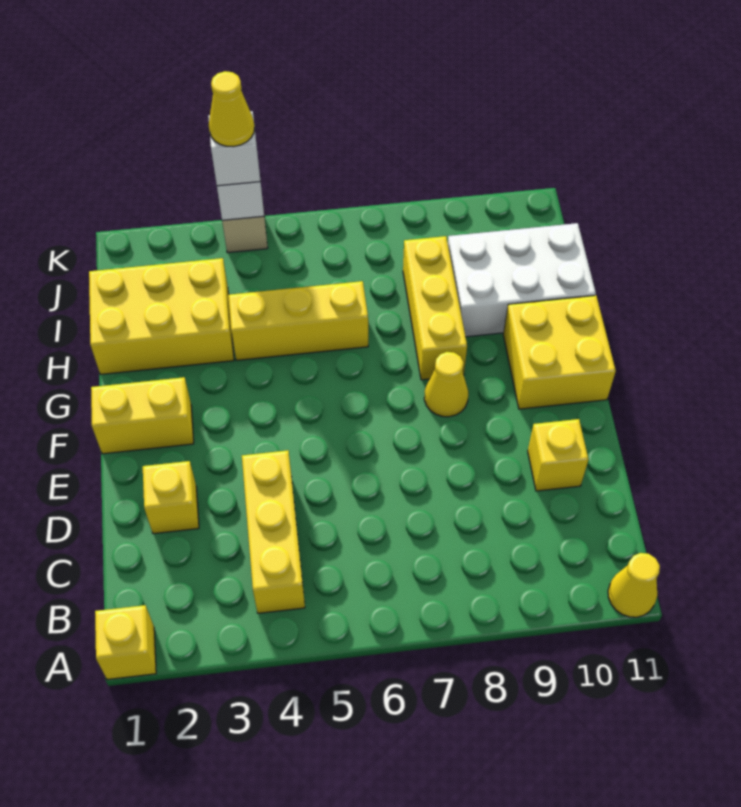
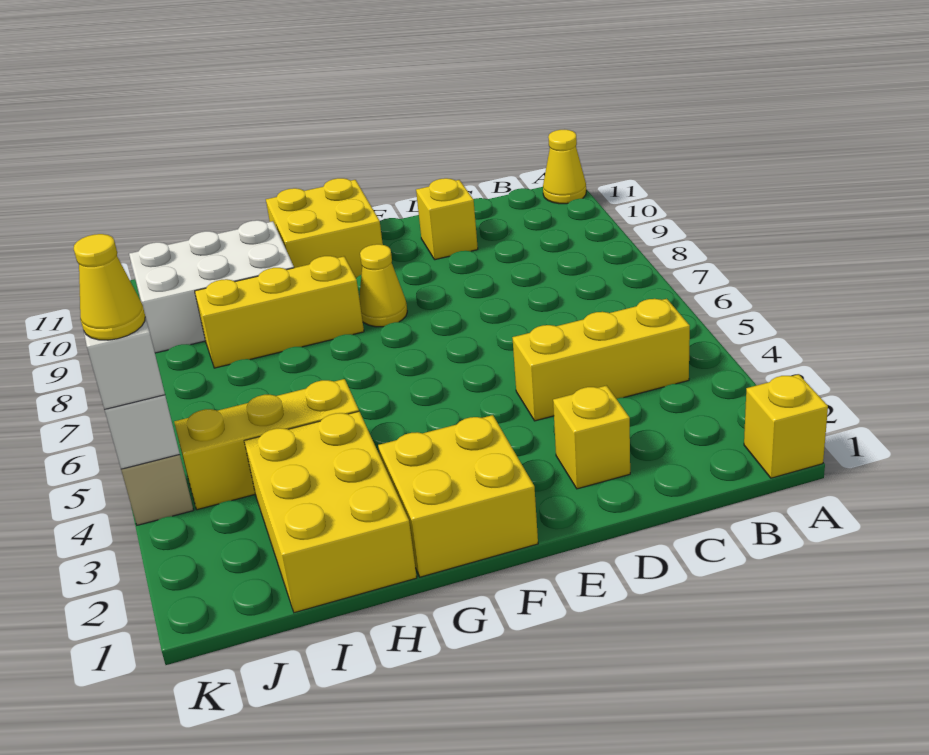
yellow brick F1:F2 level 1 -> yellow brick F1:G2 level 1
yellow brick H4:H6 level 1 -> yellow brick H4:J4 level 1
white brick H9:I11 level 1 -> white brick H9:J10 level 1

